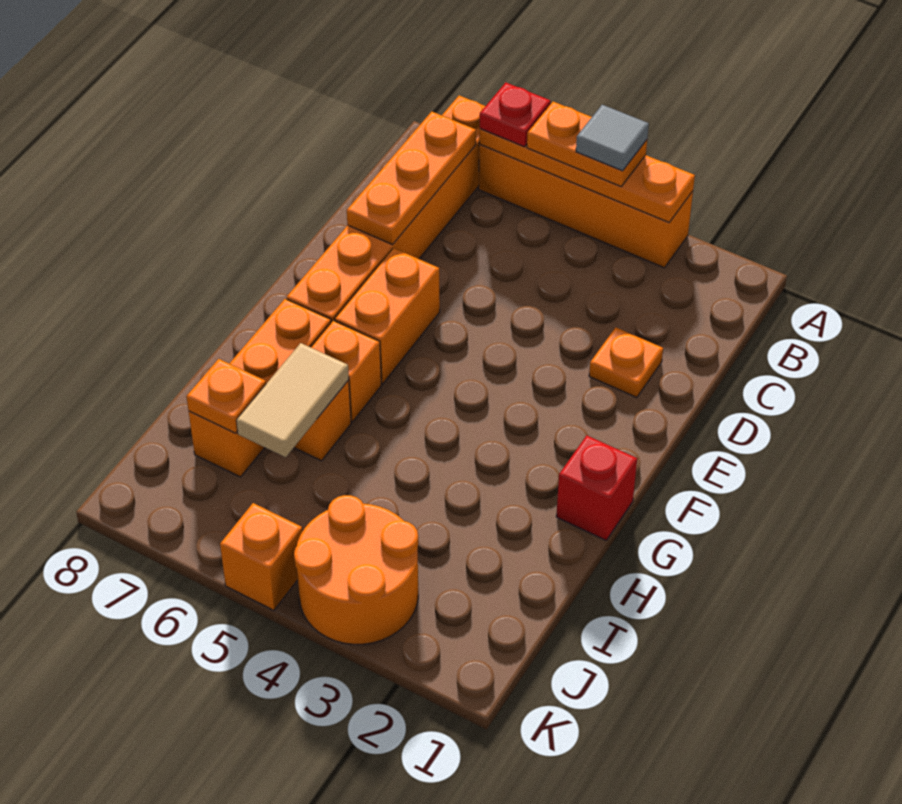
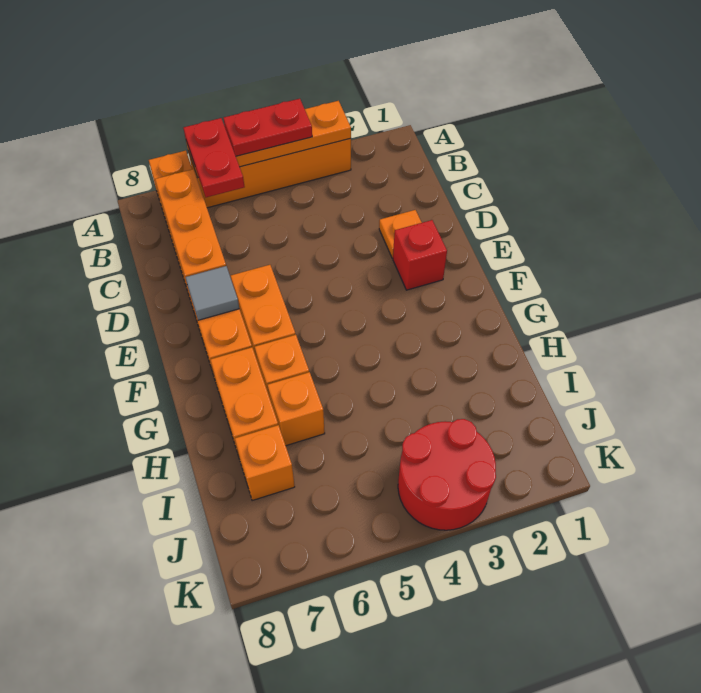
orange plate A4:A5 level 3 -> red plate A4:A5 level 3
grey tile A4 level 4 -> grey tile E7 level 2
red plate A6 level 3 -> red plate A6:B6 level 3
red brick G1 level 1 -> red brick E2 level 1
tan tile H6:I6 level 2 -> none
orange plate I7 level 2 -> none
orange round brick J3:K4 level 1 -> red round brick J3:K4 level 1
orange brick K5 level 1 -> none

